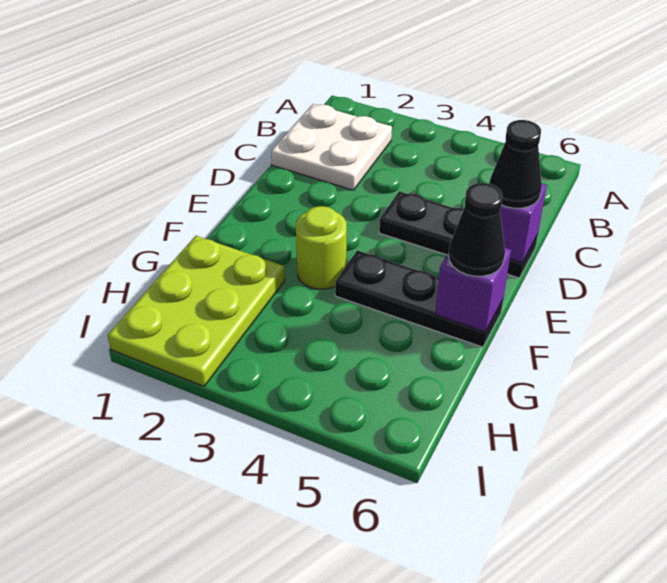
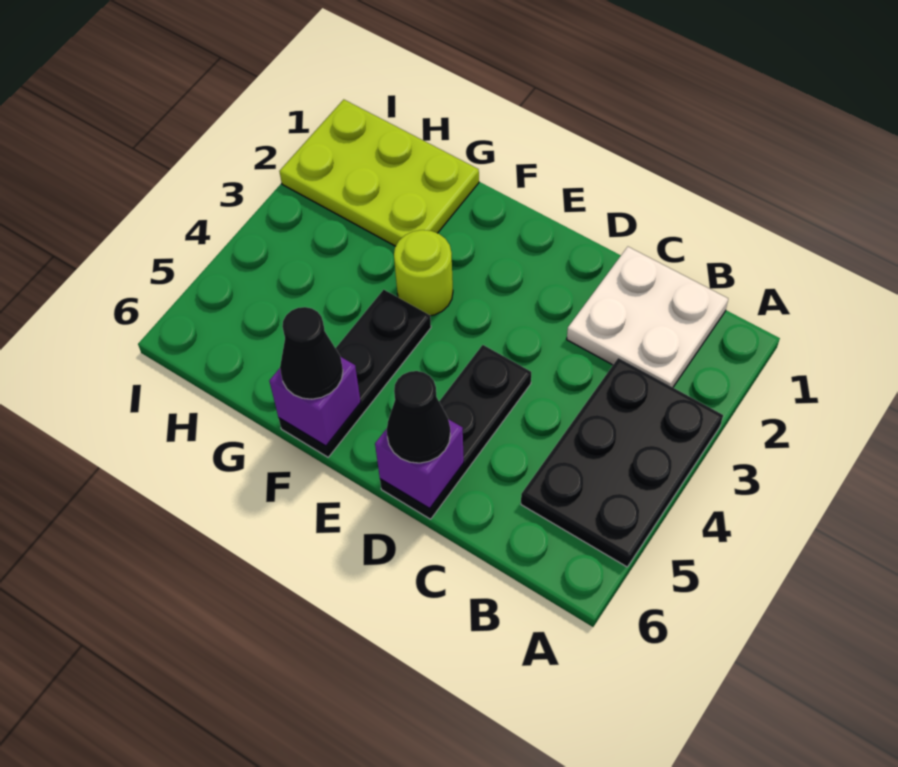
none -> black plate A3:B5 level 1

